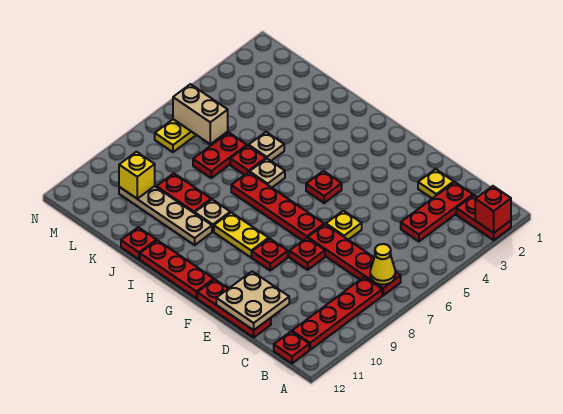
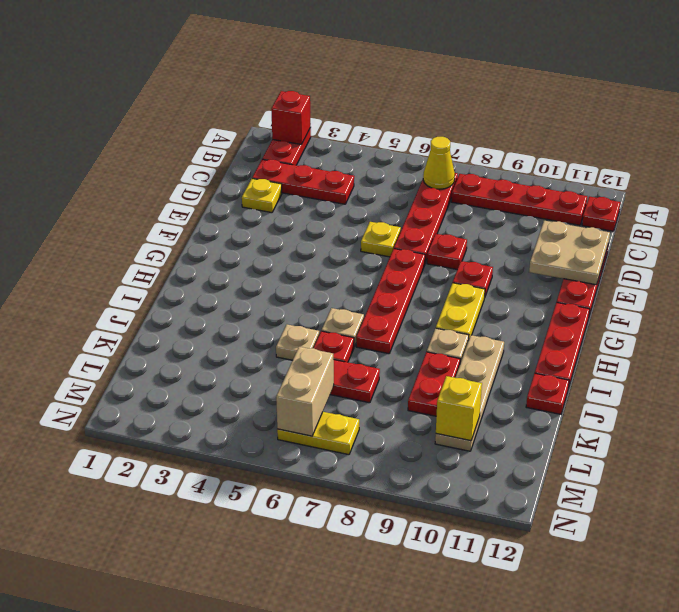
red plate G5 level 1 -> none

